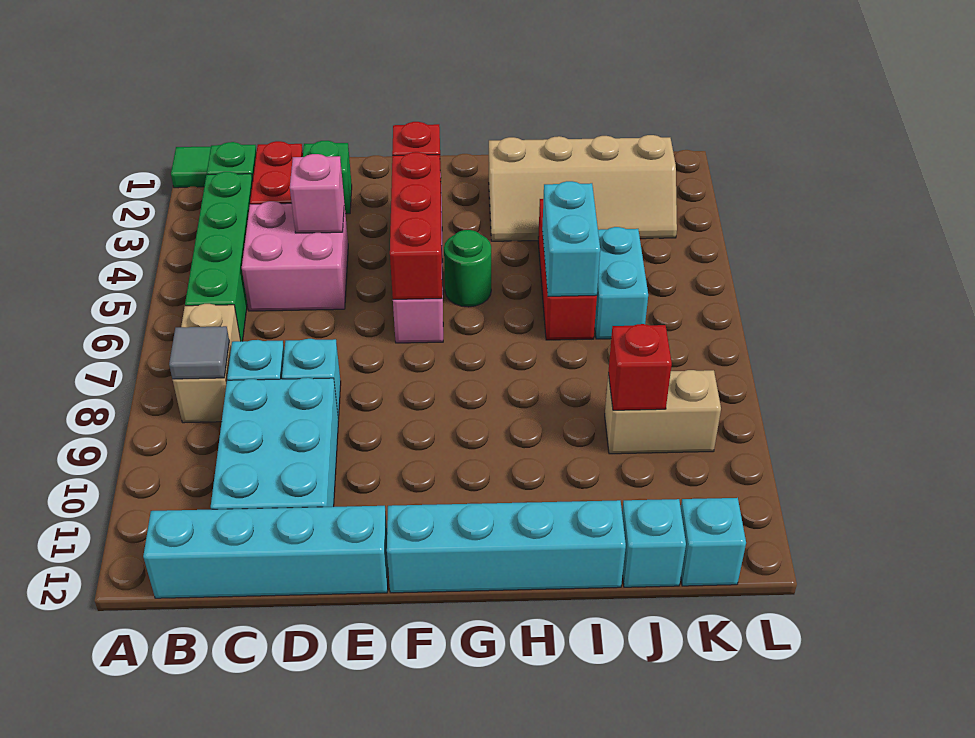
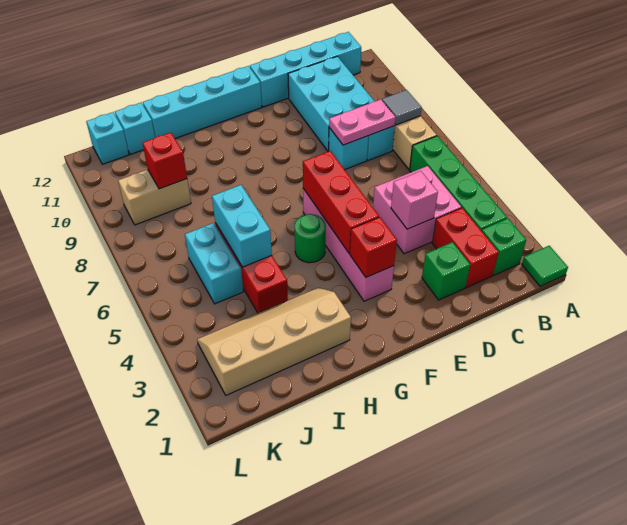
none -> pink plate C8:D8 level 2

